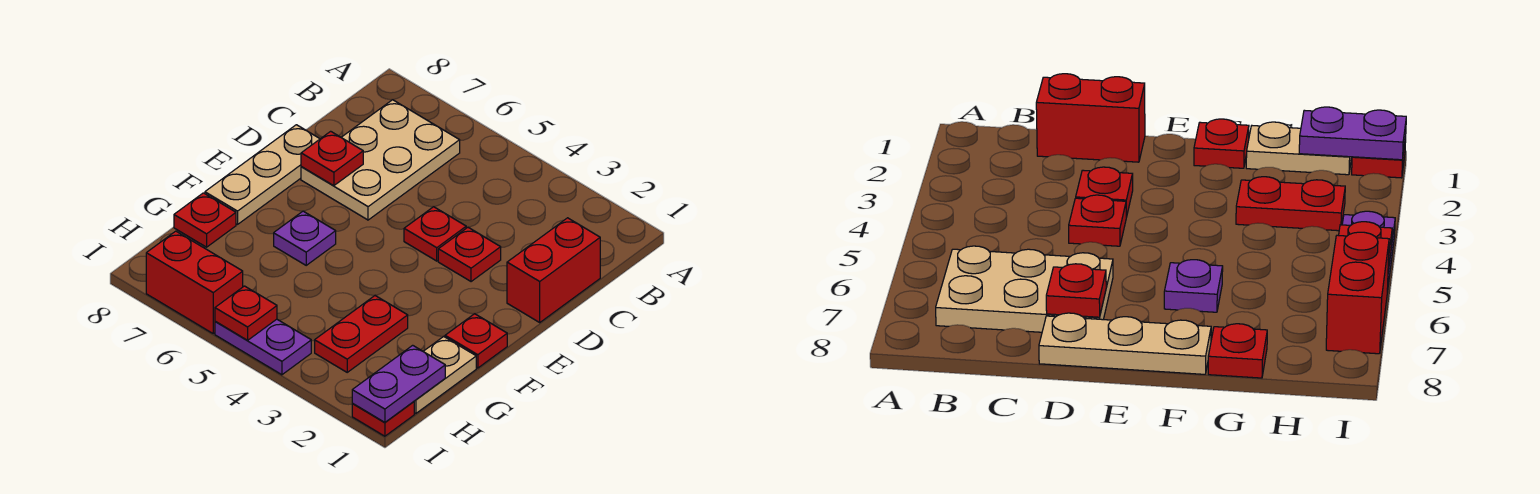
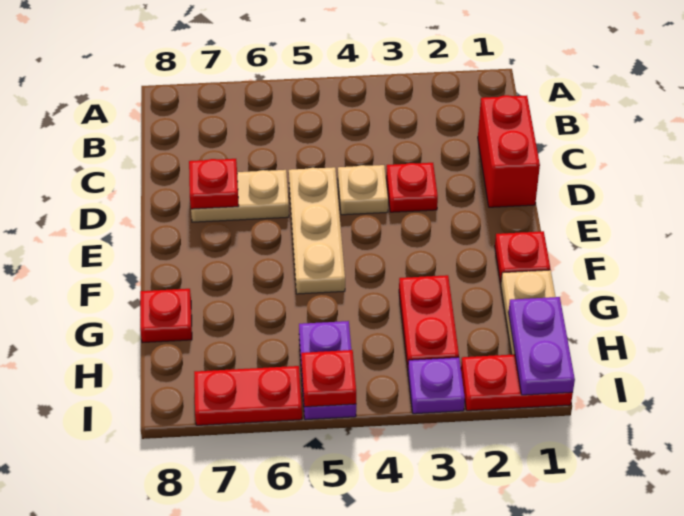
tan plate B6:D7 level 1 -> tan plate D6:D7 level 1
red plate D4 level 1 -> tan plate D4 level 1
tan plate D8:F8 level 1 -> tan plate D5:F5 level 1
purple plate F6 level 1 -> purple plate I3 level 1
red plate I1 level 1 -> red plate I1:I2 level 1
purple plate I4:I5 level 1 -> purple plate H5:I5 level 1
red brick I6:I7 level 1 -> red plate I6:I7 level 1

